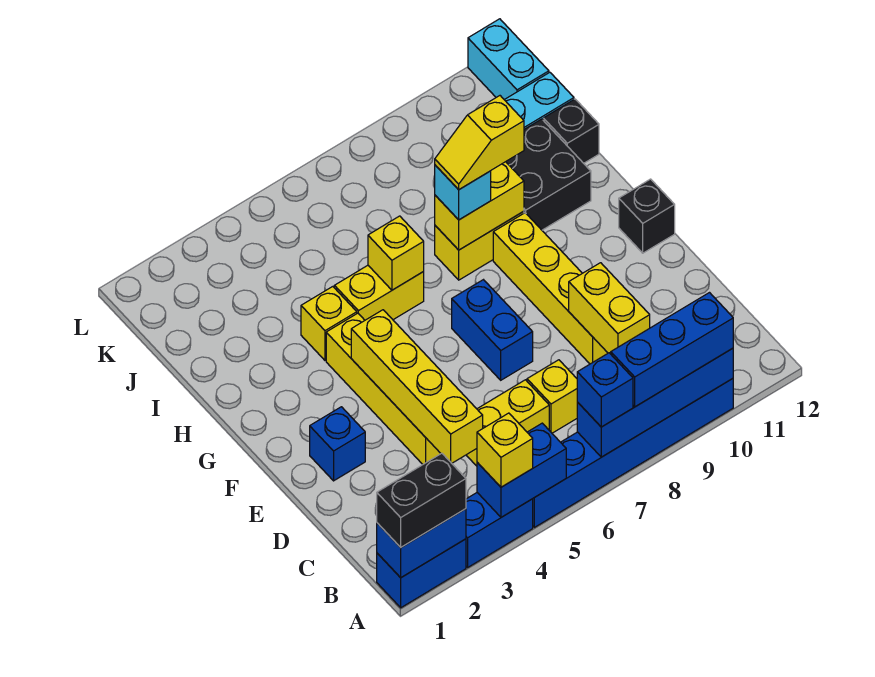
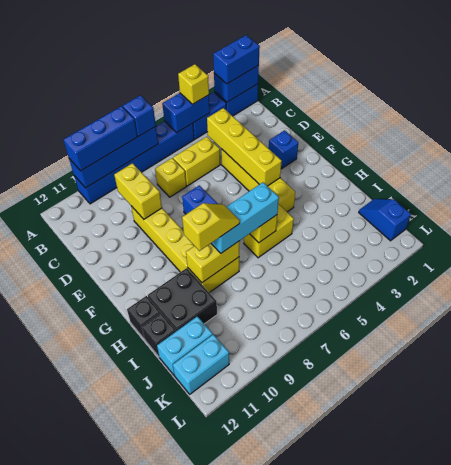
black brick A1:A2 level 3 -> blue brick A1:A2 level 3
black brick F12 level 1 -> black brick H12 level 1
yellow brick H4 level 1 -> none
cyan brick H8 level 3 -> cyan brick H6:H8 level 3
none -> blue slope J1:K1 level 1 top K
cyan brick K12:L12 level 1 -> cyan brick K11:K12 level 1

